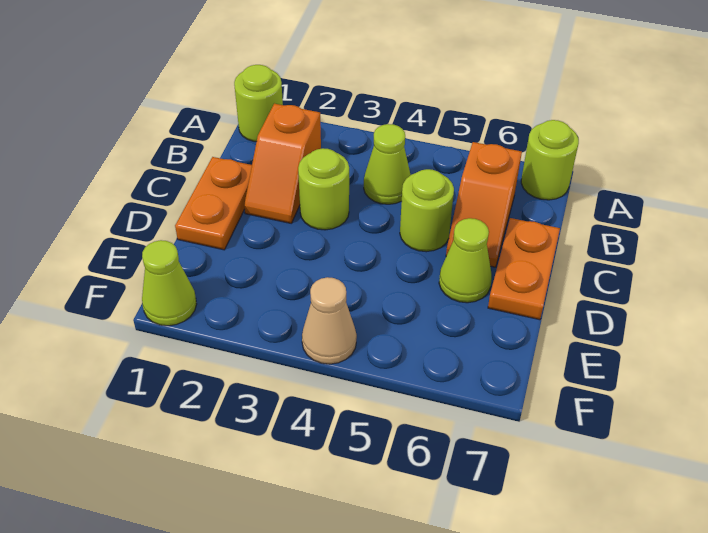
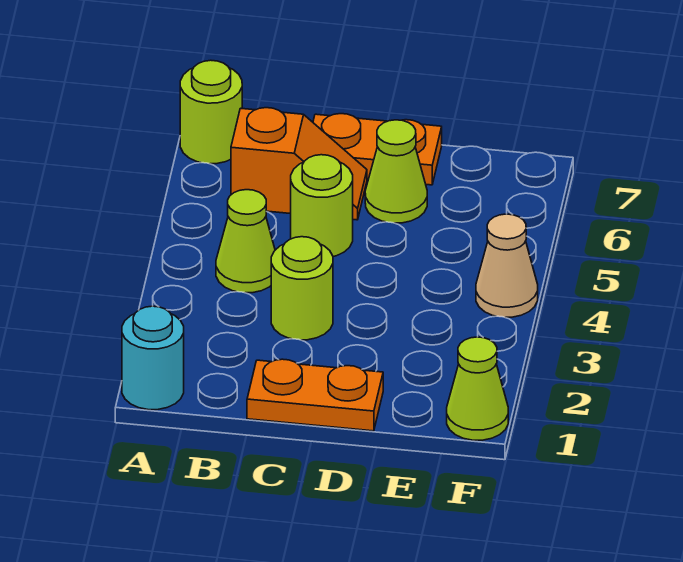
lime round brick A1 level 1 -> cyan round brick A1 level 1
orange slope B2:C2 level 1 top B -> none

